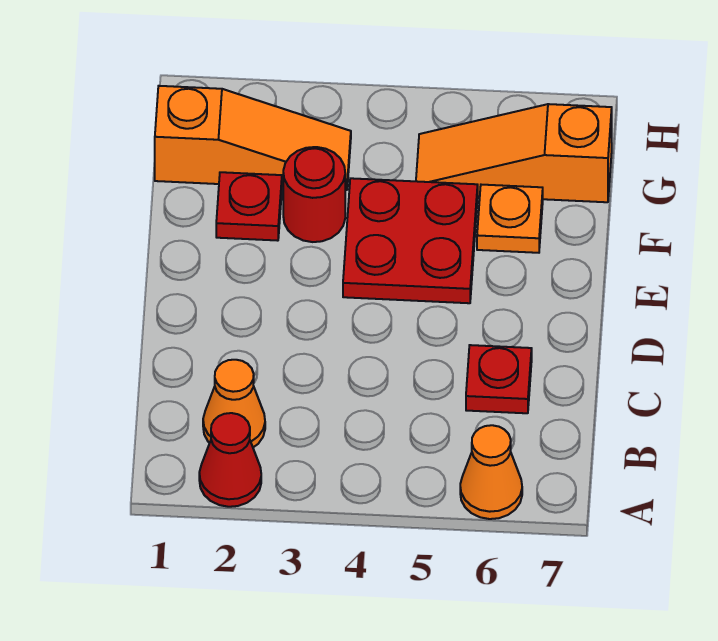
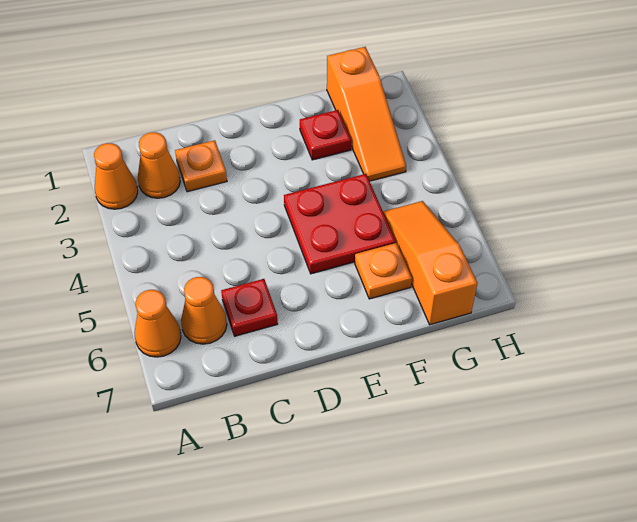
red cone A2 level 1 -> orange cone A2 level 1
none -> orange cone B6 level 1
none -> orange plate C2 level 1
red round brick F3 level 1 -> none

